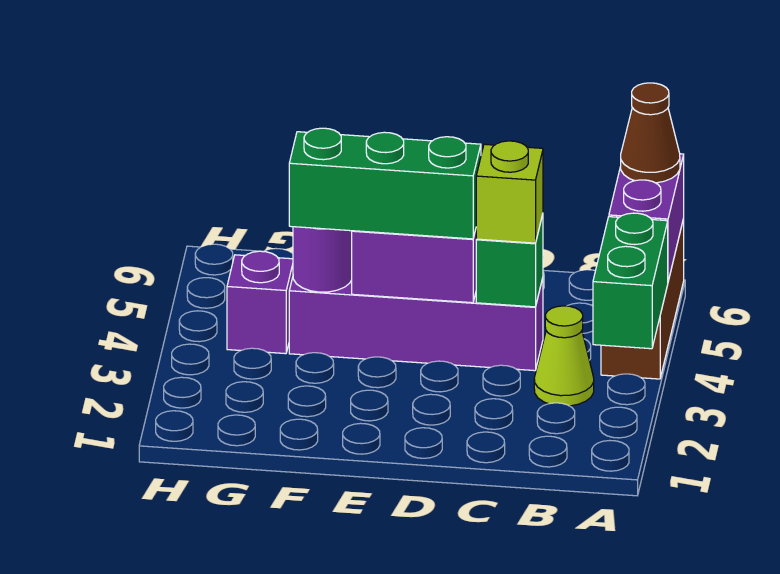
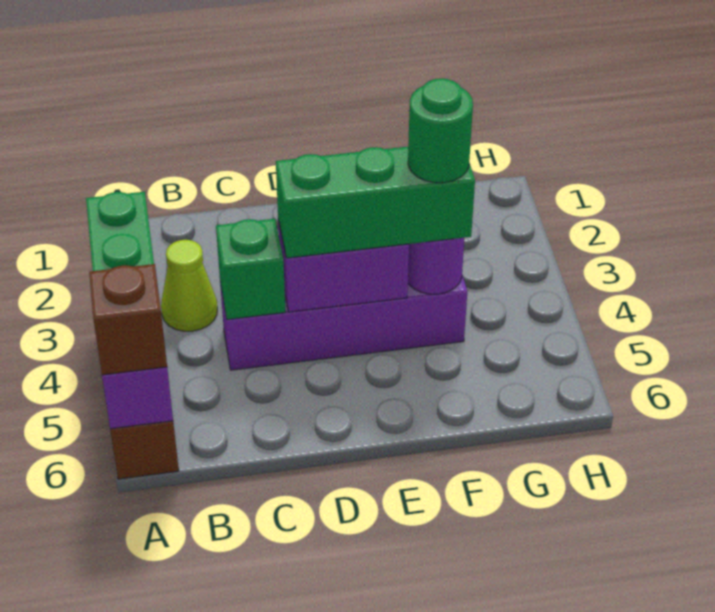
brown cone A6 level 3 -> brown brick A6 level 3
lime brick C4 level 3 -> none
none -> green round brick F4 level 4
purple brick G4 level 1 -> none

